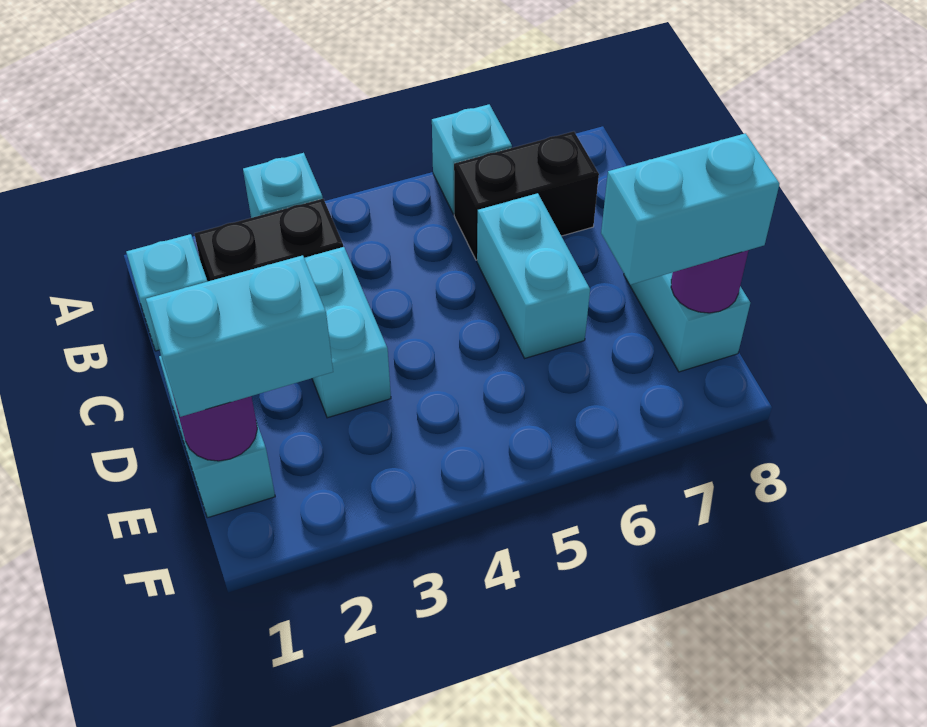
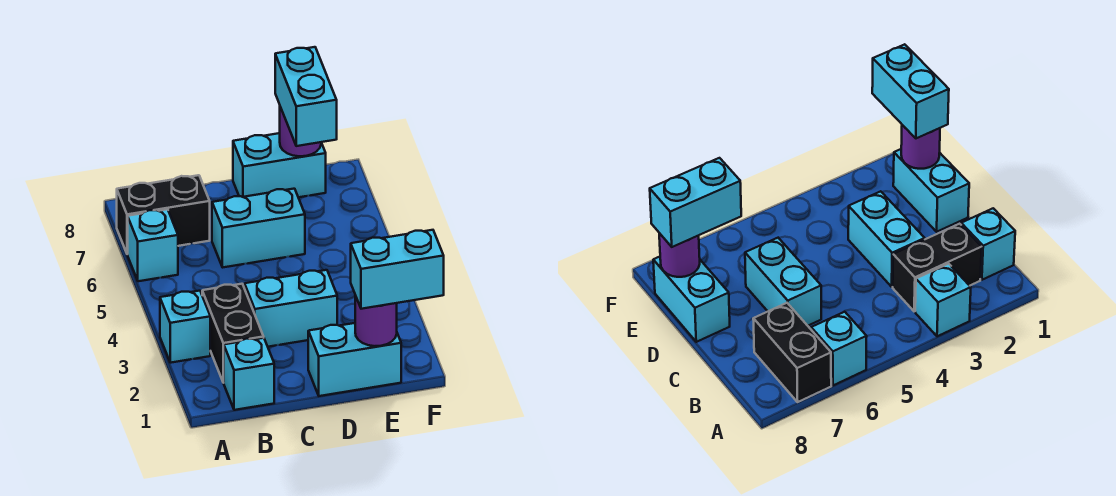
black brick B6:B7 level 1 -> black brick A7:B7 level 1
cyan brick E1:E2 level 3 -> cyan brick E1:F1 level 3

